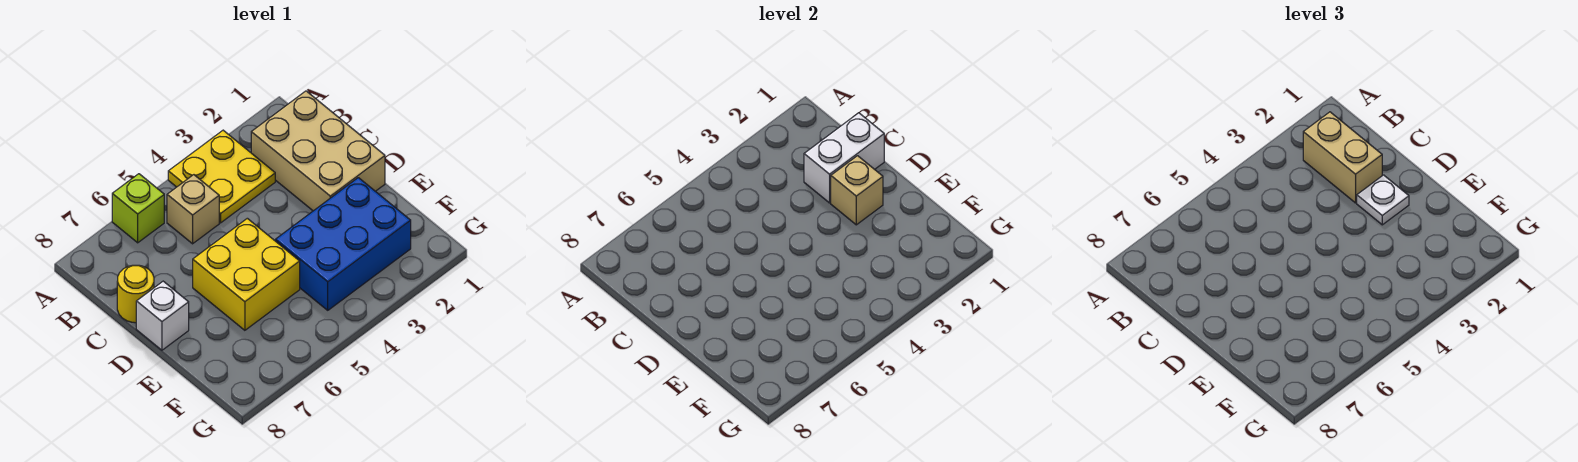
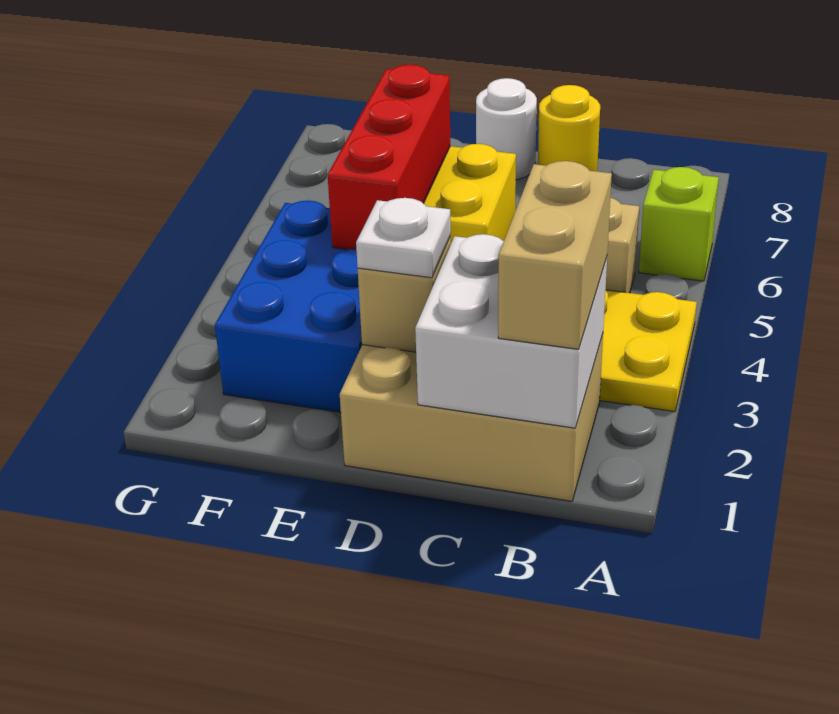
tan brick B2:C2 level 3 -> tan brick B1:B2 level 3
white brick C1:C2 level 2 -> white brick B1:C2 level 2
white brick D8 level 1 -> white round brick D8 level 1
none -> red brick E4:E6 level 2

